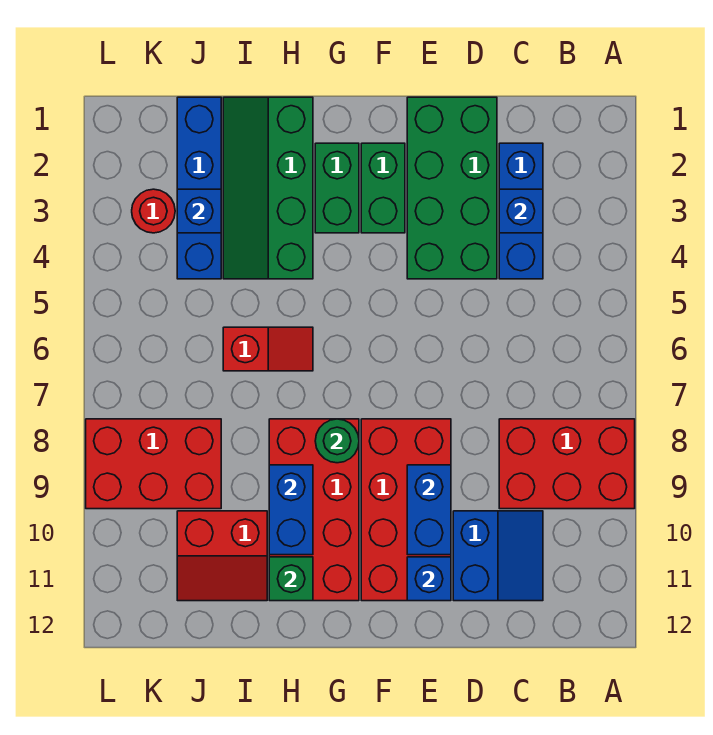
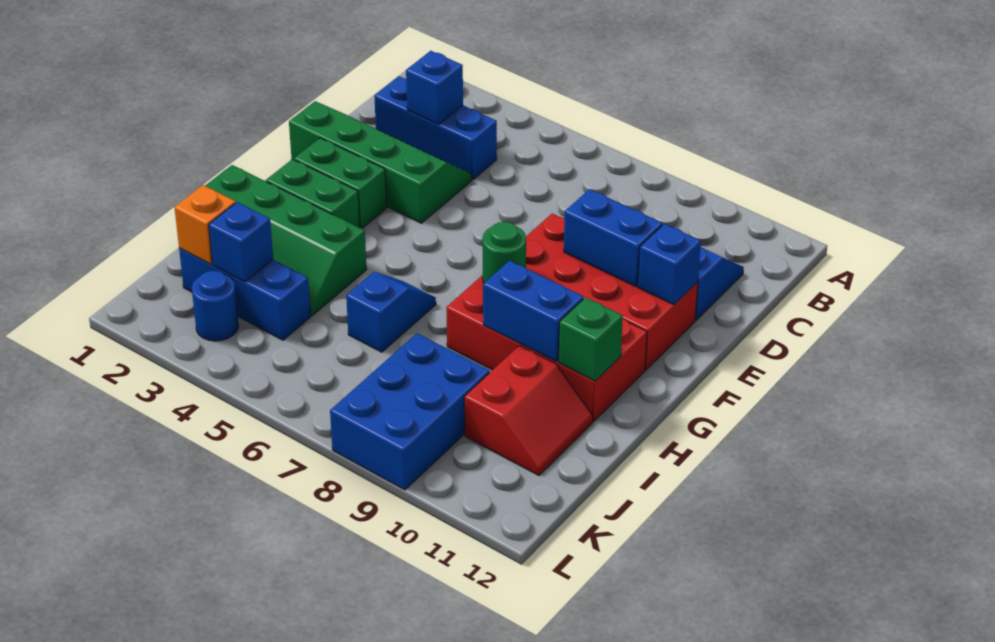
red brick A8:C9 level 1 -> none
green brick D1:E4 level 1 -> green slope D1:E4 level 1 top E
red slope H6:I6 level 1 top I -> blue slope H6:I6 level 1 top I
blue brick J1:J4 level 1 -> blue brick J2:J4 level 1
none -> orange brick J2 level 2
red brick J8:L9 level 1 -> blue brick J8:L9 level 1
red round brick K3 level 1 -> blue round brick K3 level 1

